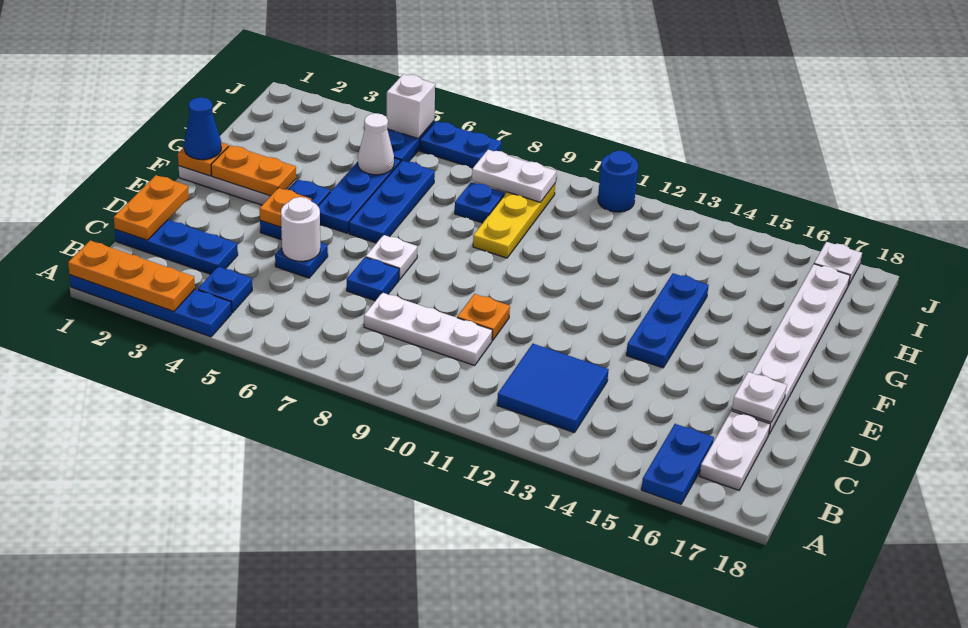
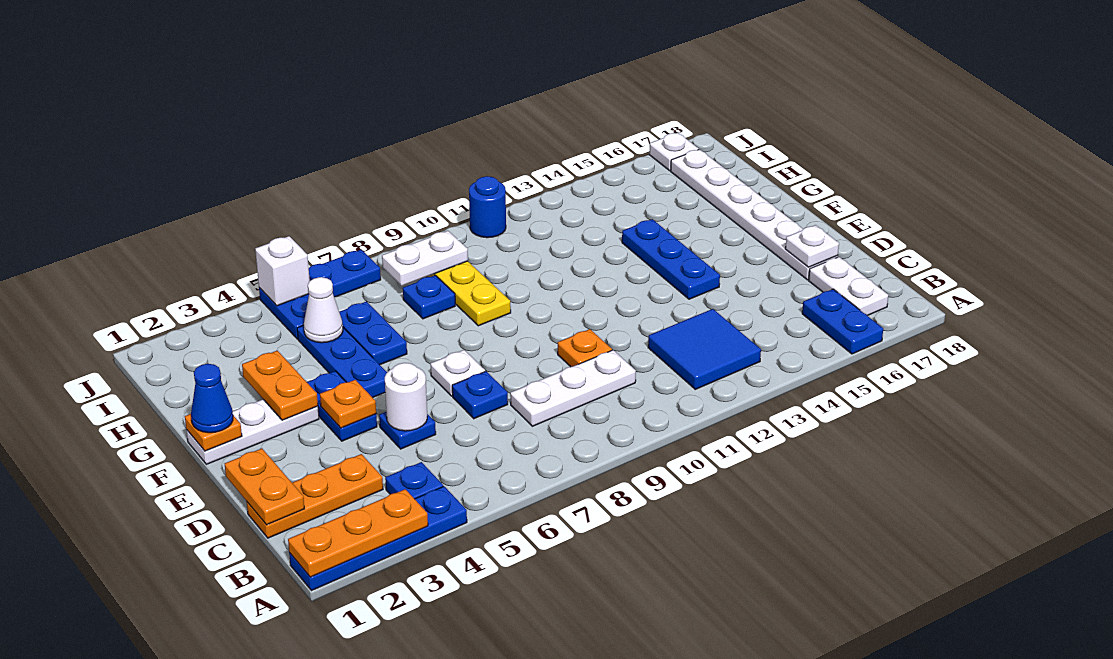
blue plate C1:C3 level 1 -> orange plate C1:C3 level 1
orange plate F2:F3 level 2 -> orange plate F3:G3 level 2
blue plate F6:H6 level 1 -> blue plate G6:H6 level 1

